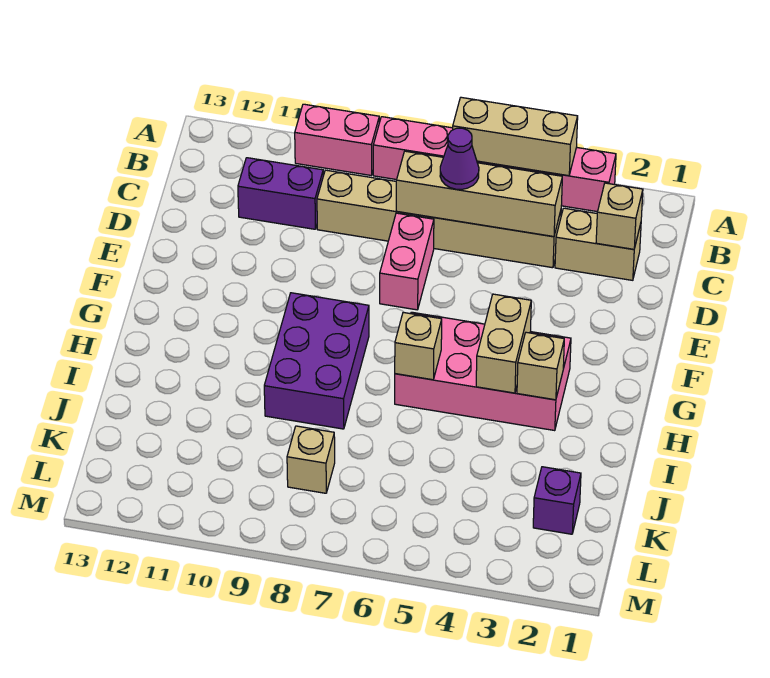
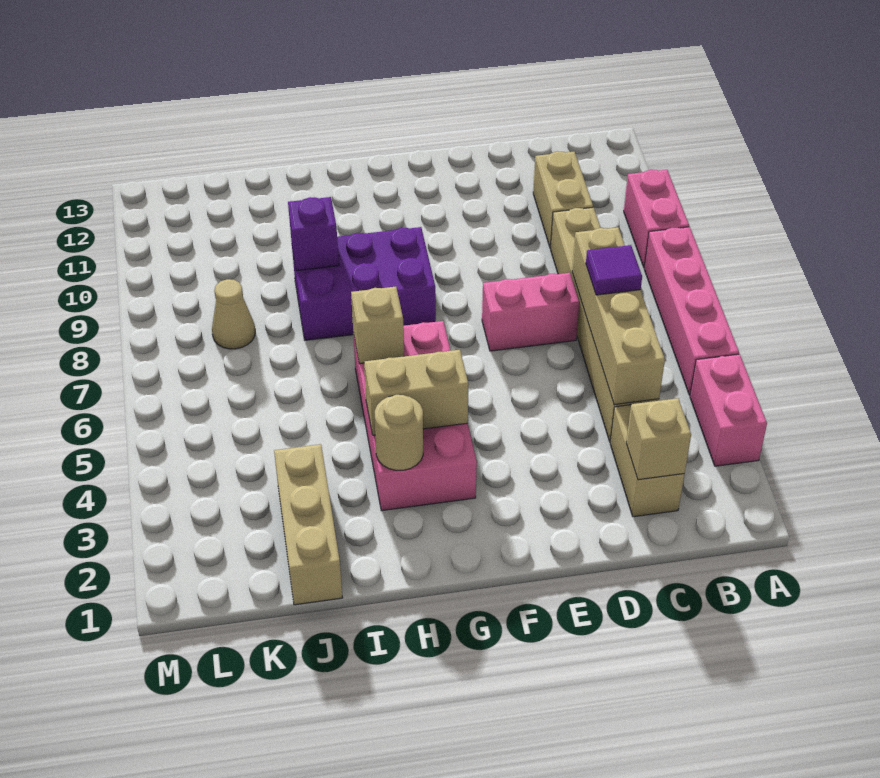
tan brick A4:A6 level 2 -> tan brick J1:J3 level 1
purple cone C6 level 3 -> purple tile C6 level 3
purple brick C10:C11 level 1 -> tan brick C10:C11 level 1
tan brick H3 level 2 -> tan round brick H3 level 2
purple brick K2 level 1 -> purple brick I9 level 2
tan brick K8 level 1 -> tan cone K8 level 1

